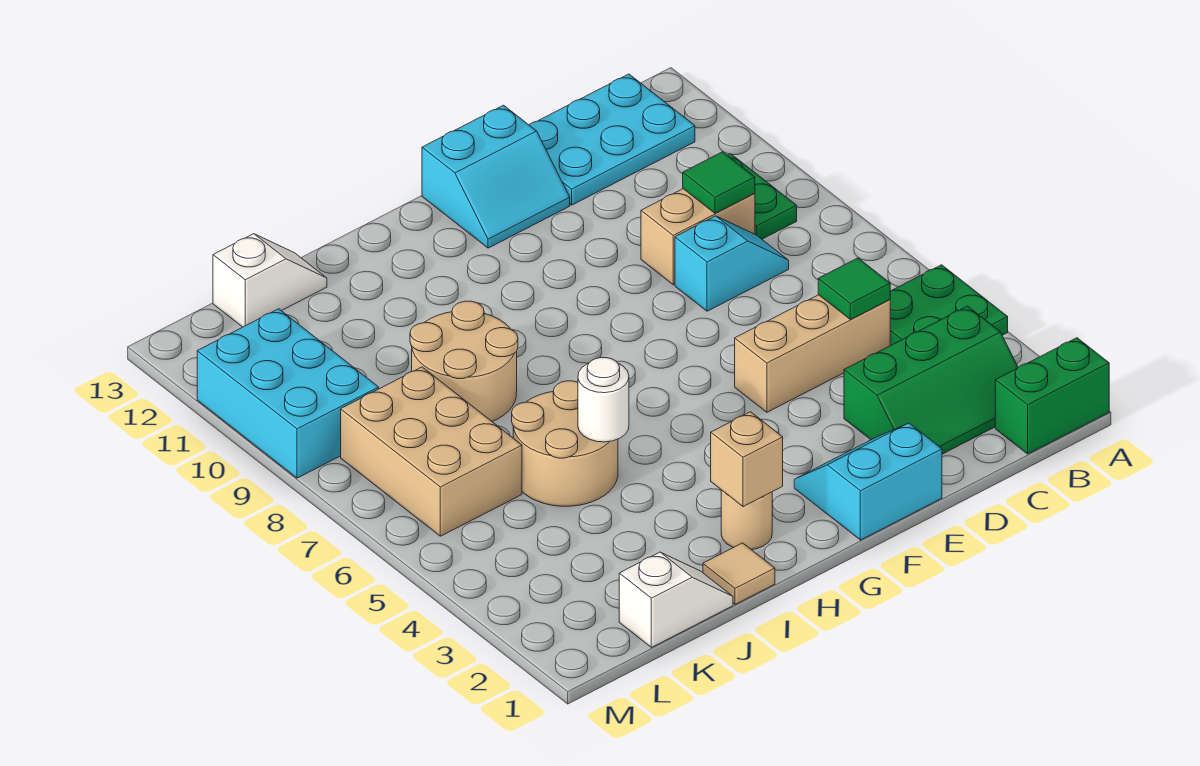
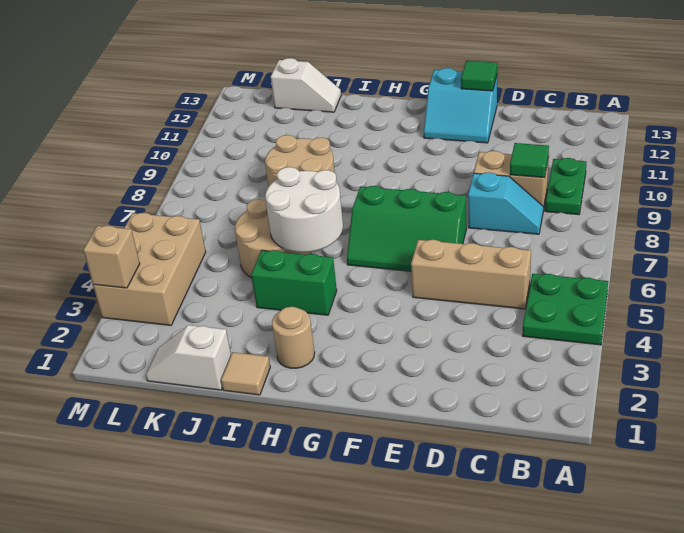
green brick A1:B1 level 1 -> green brick H4:I4 level 1
green slope B2:D3 level 1 top 3 -> green slope E6:G7 level 1 top 7
cyan plate B12:D13 level 1 -> none
green tile C5 level 2 -> green tile E13 level 2
cyan slope E1:F2 level 1 top 1 -> none
tan brick H2 level 2 -> tan brick M3 level 2
white round brick I5 level 2 -> white round brick H5:I6 level 2
white slope J1:K1 level 1 top K -> white slope J1:K1 level 1 top J
tan brick K6:L8 level 1 -> tan brick L3:M5 level 1
cyan brick L9:M11 level 1 -> none

